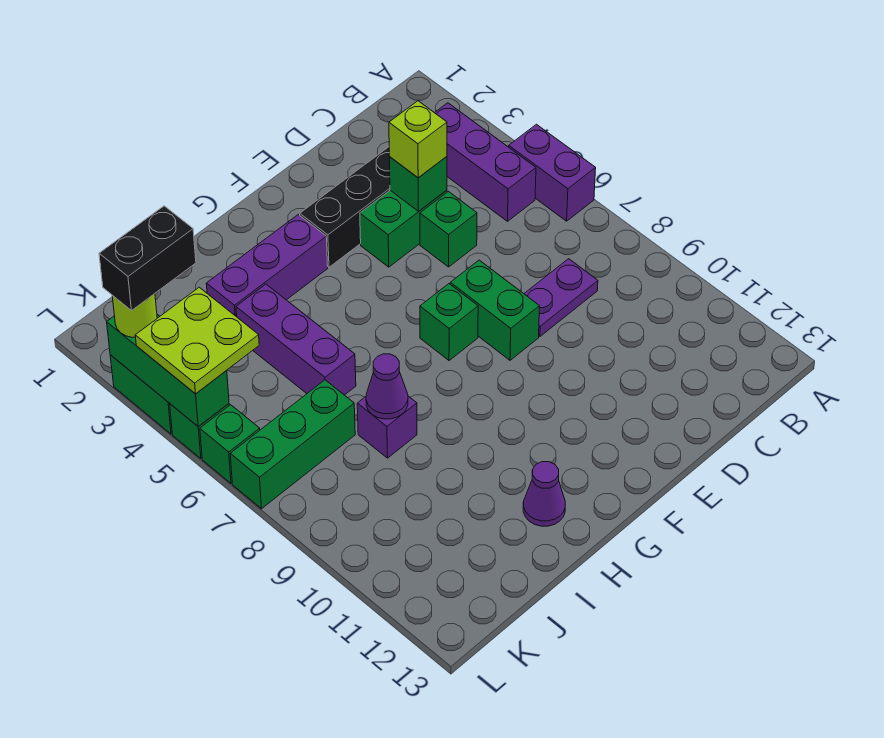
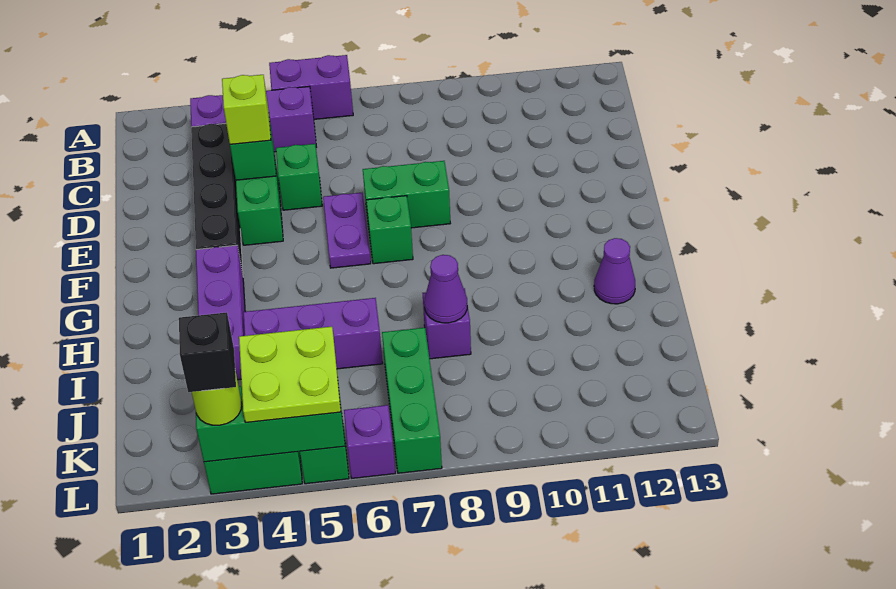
purple plate C8:D8 level 1 -> purple plate E6:F6 level 1
black brick K3:L3 level 4 -> black brick L3 level 4
green brick L6 level 1 -> purple brick L6 level 1

